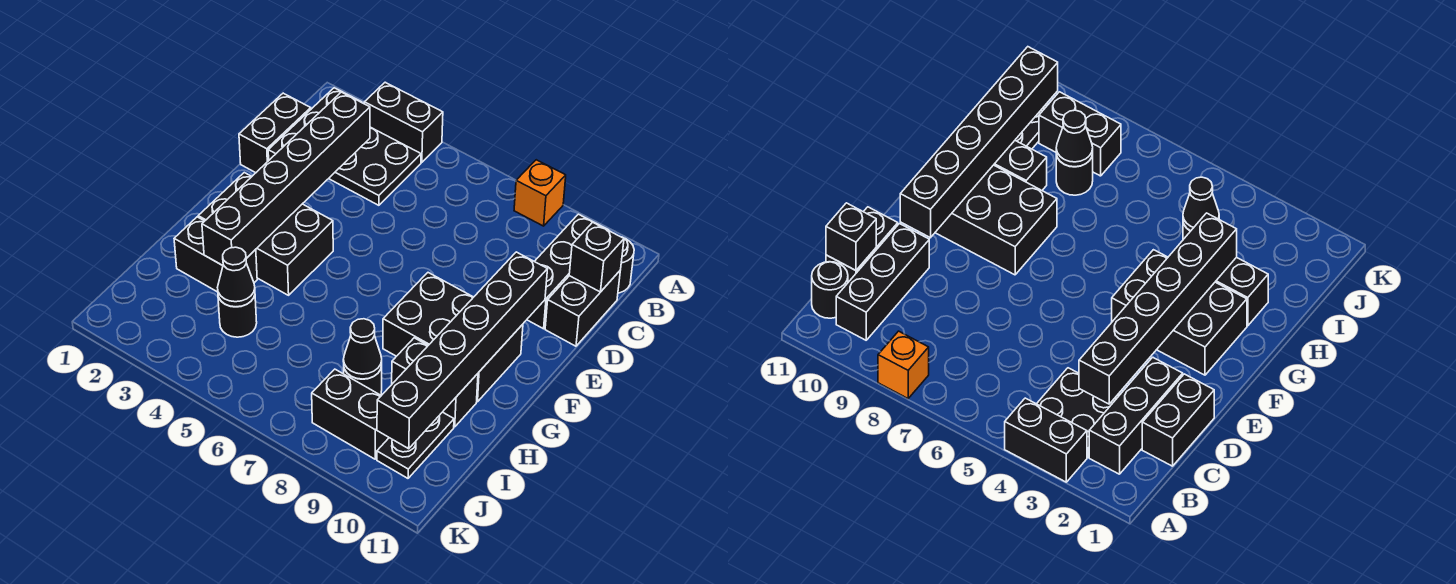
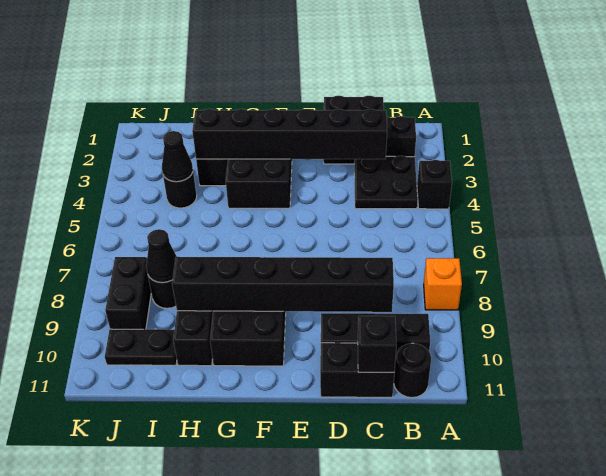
black brick A3:A4 level 1 -> black brick A4 level 1
black brick E10:J10 level 2 -> black brick C9:H9 level 2

